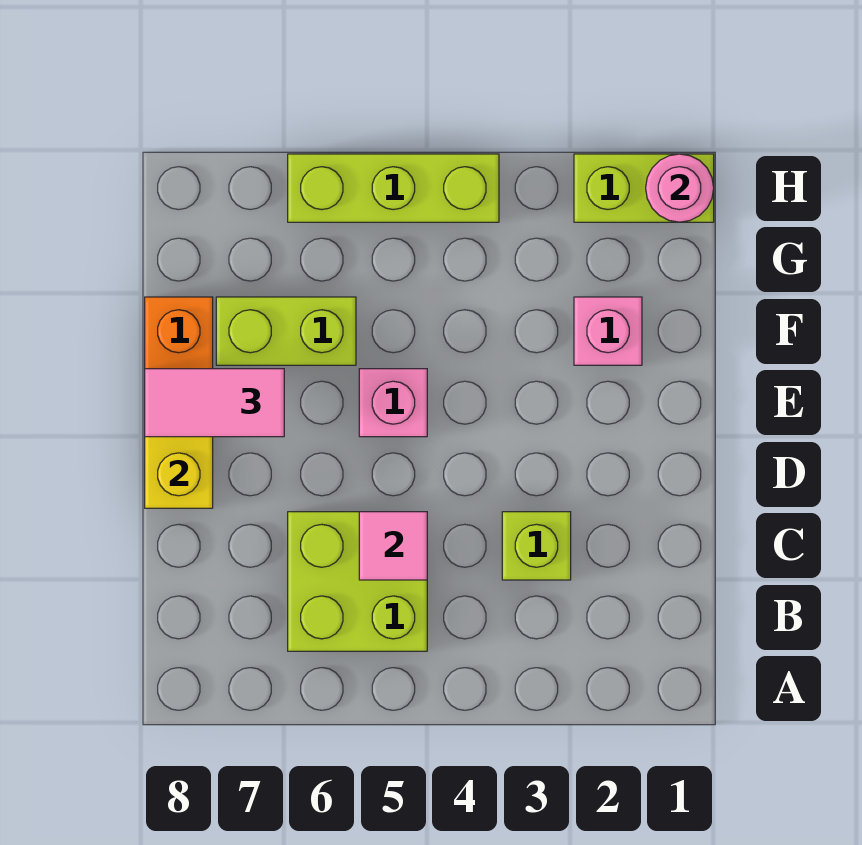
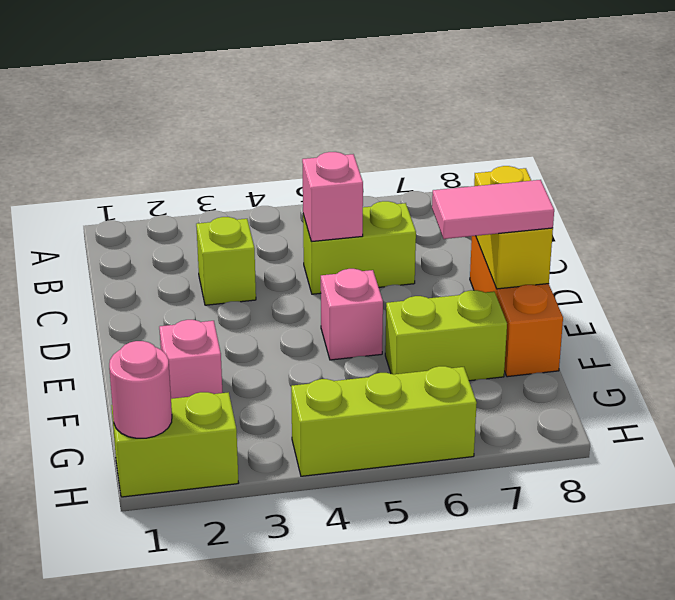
lime brick B5:C6 level 1 -> lime brick C5:C6 level 1
pink tile C5 level 2 -> pink brick C5 level 2

